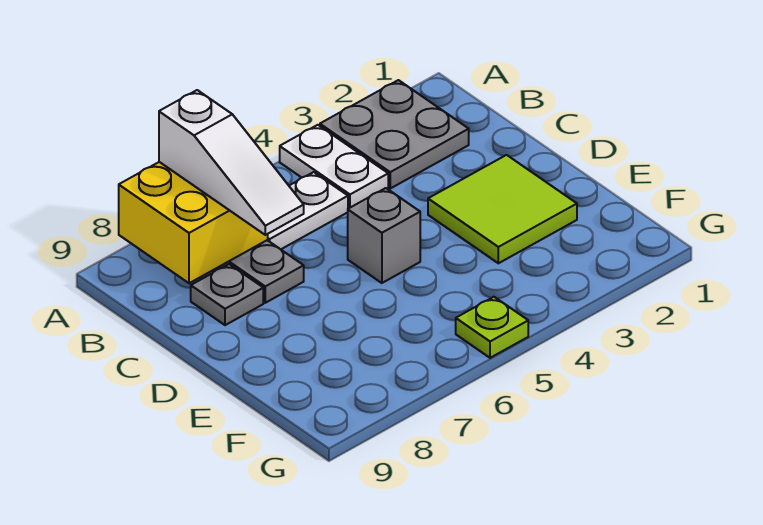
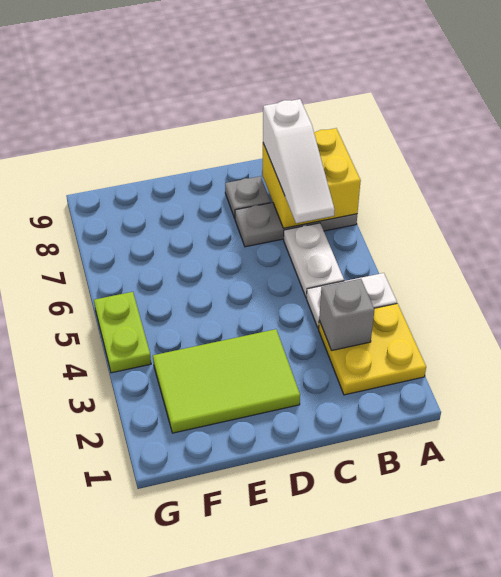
grey plate A2:B3 level 1 -> yellow plate A2:B3 level 1
white slope A7:C7 level 3 top A -> white slope B6:B8 level 3 top 8
lime tile D2:E3 level 1 -> lime tile D2:F3 level 1
grey brick D5 level 1 -> grey brick B3 level 2
lime plate G5 level 1 -> lime plate G4:G5 level 1

